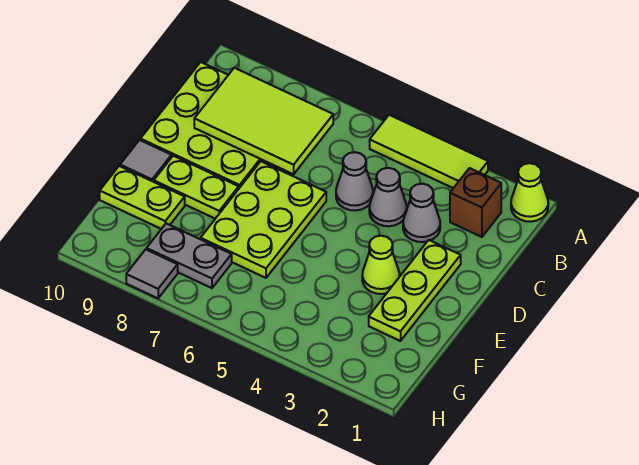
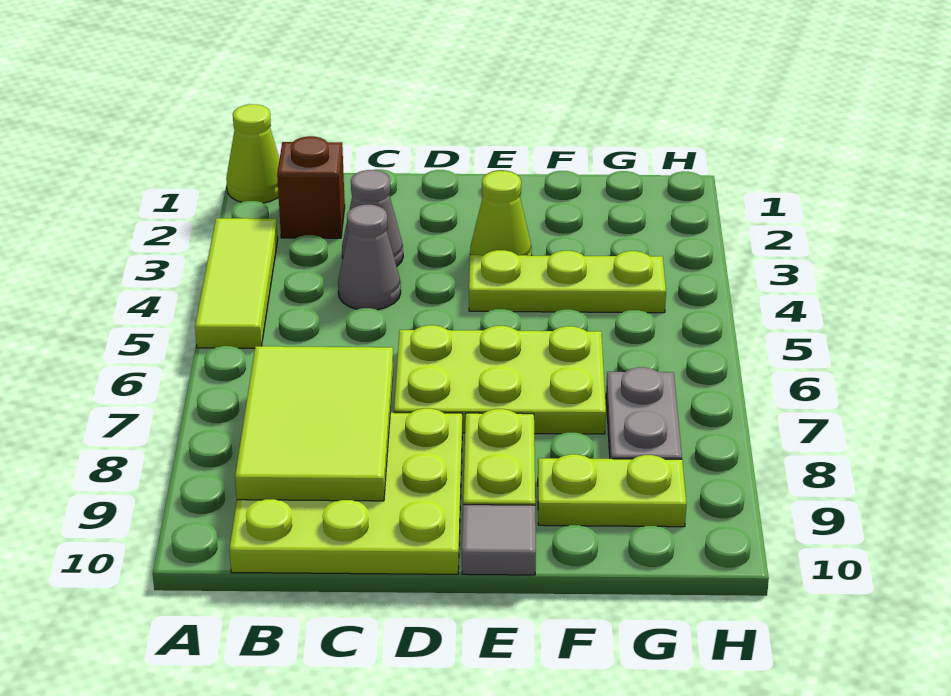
grey cone C5 level 1 -> none
lime plate D2:F2 level 1 -> lime plate E4:G4 level 1
lime plate F9:F10 level 1 -> lime plate F9:G9 level 1
grey tile H8 level 1 -> none

